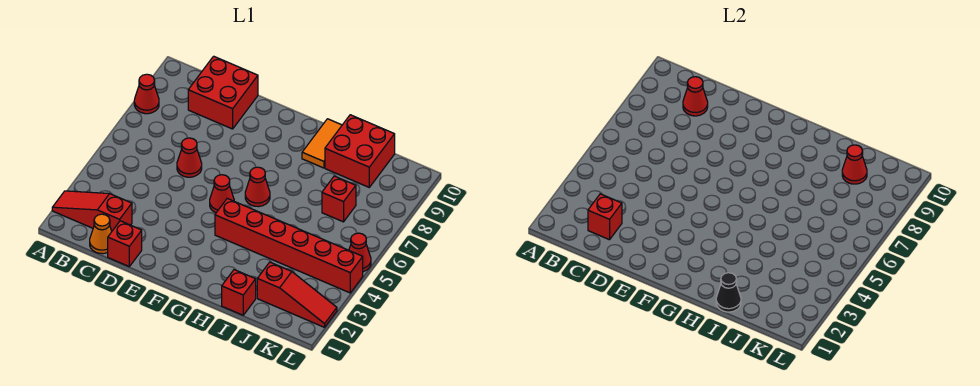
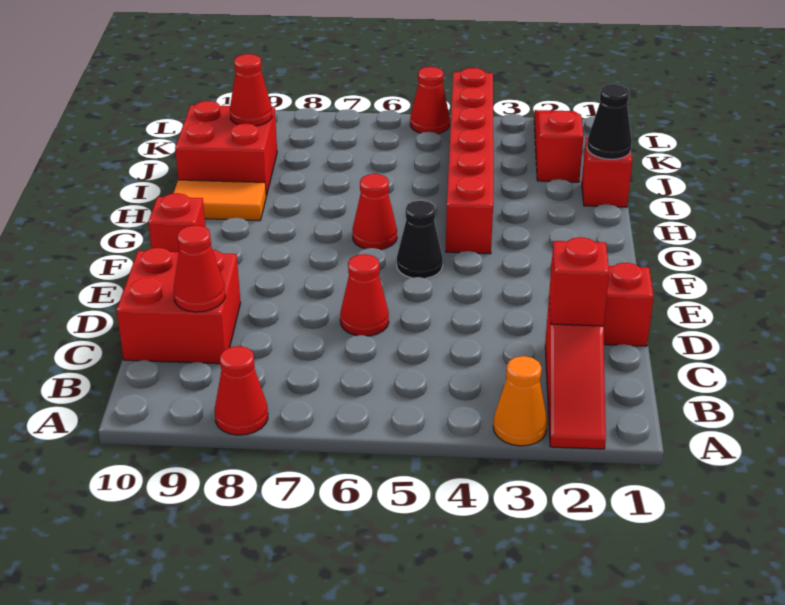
orange cone C1 level 1 -> orange cone A3 level 1
red cone F5 level 1 -> black cone F5 level 1
red brick J7 level 1 -> red brick F10 level 1

